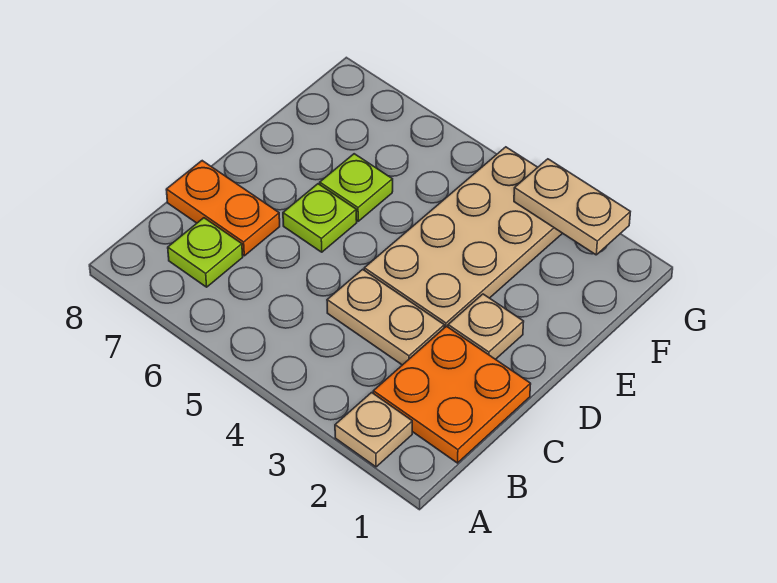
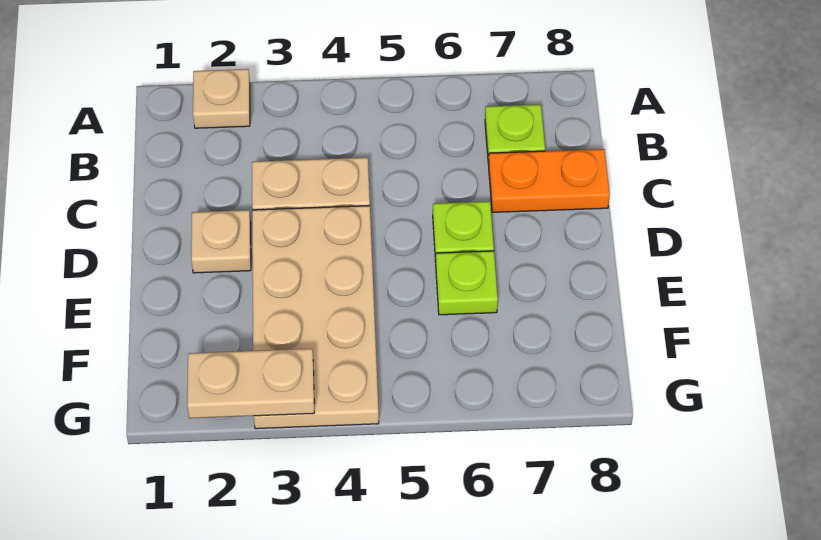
orange plate B1:C2 level 1 -> none

